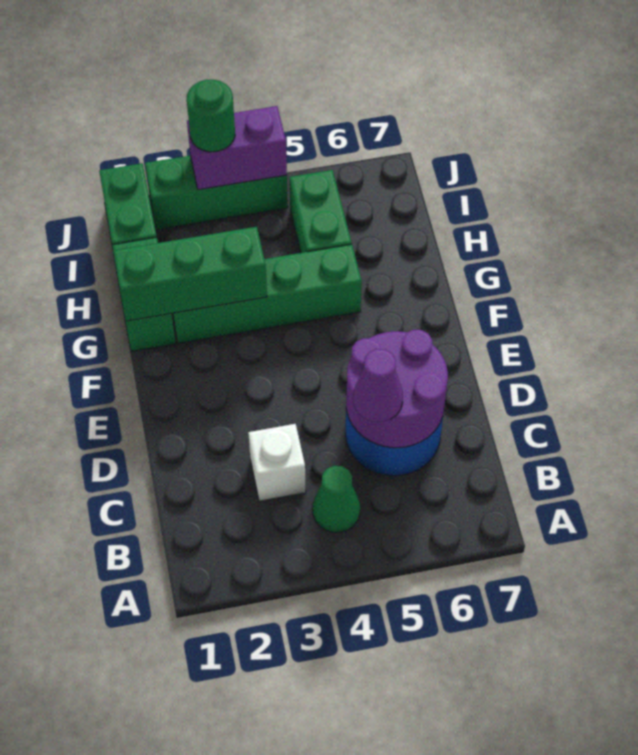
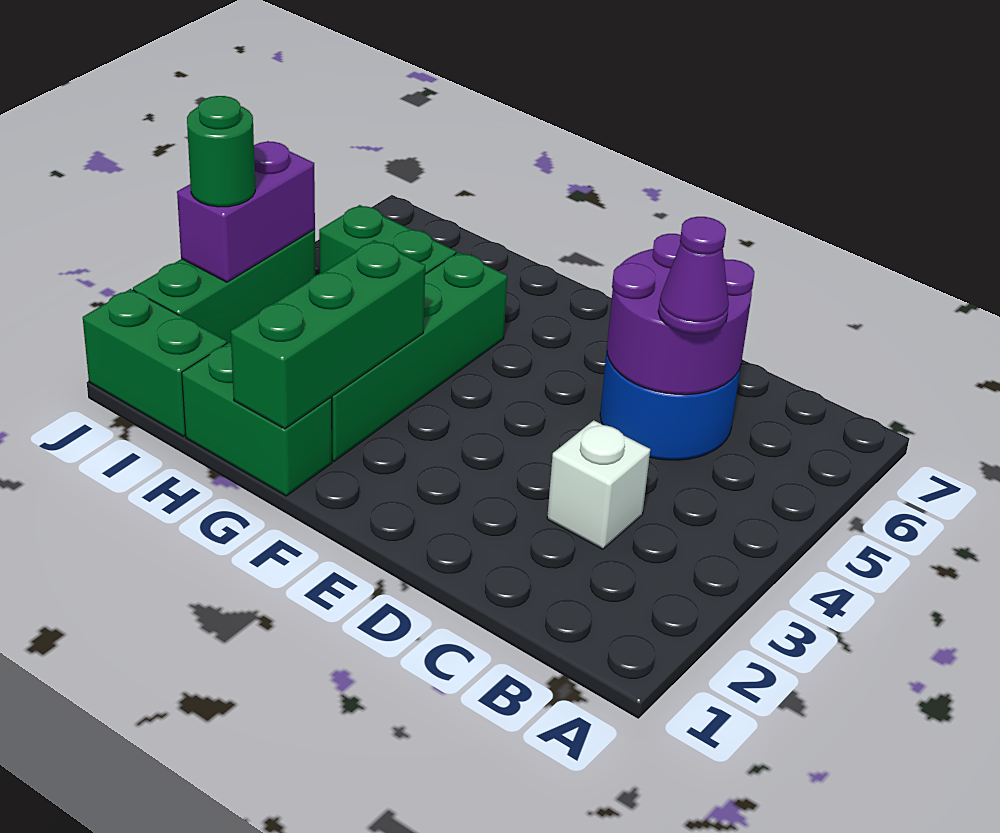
green cone B4 level 1 -> none

